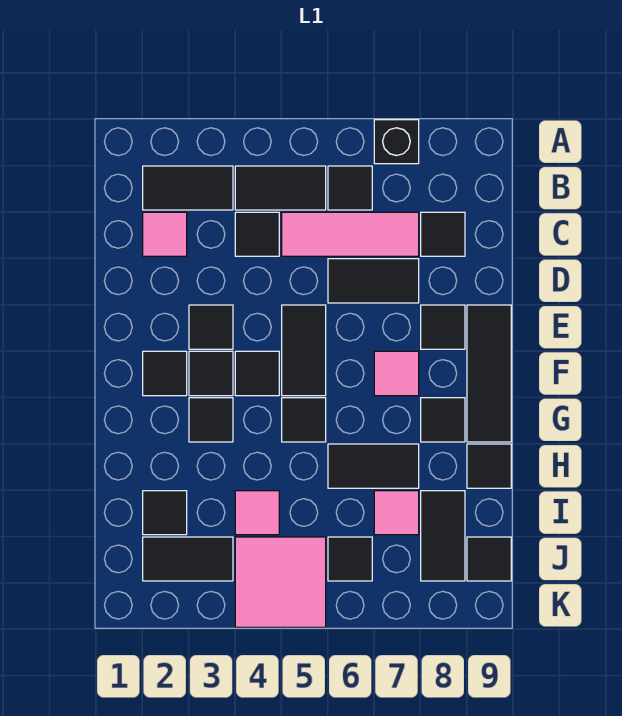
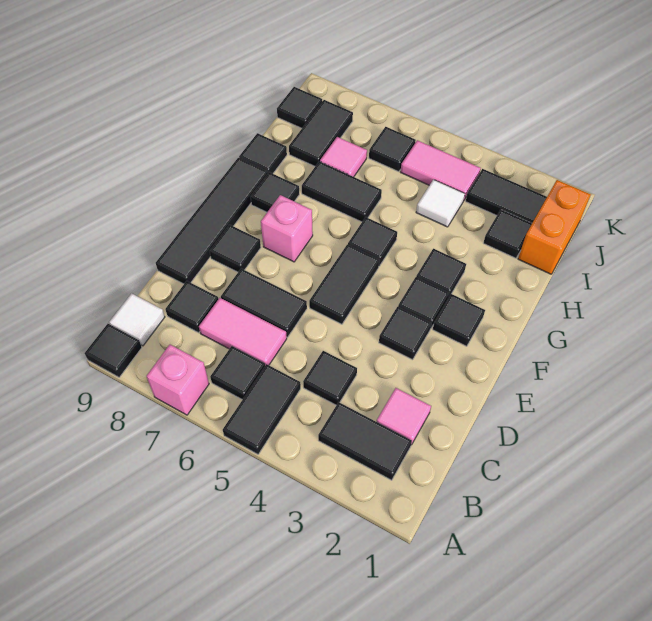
black brick A7 level 1 -> pink brick A7 level 1
black tile B4:B5 level 1 -> black tile A5:B5 level 1
none -> white tile B9 level 1
pink tile C5:C7 level 1 -> pink tile C6:C7 level 1
black tile E9:G9 level 1 -> black tile D9:G9 level 1
black tile F4 level 1 -> black tile A9 level 1
pink tile F7 level 1 -> pink brick F7 level 1
none -> orange brick I1:J1 level 1
pink tile I4 level 1 -> white tile I4 level 1
pink tile J4:K5 level 1 -> pink tile J4:J5 level 1

